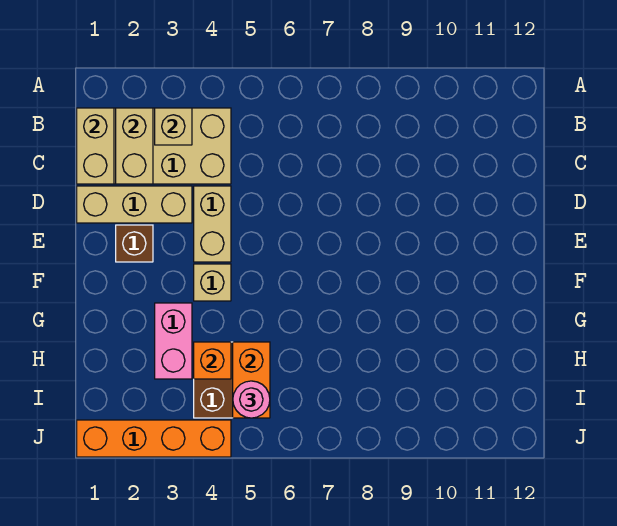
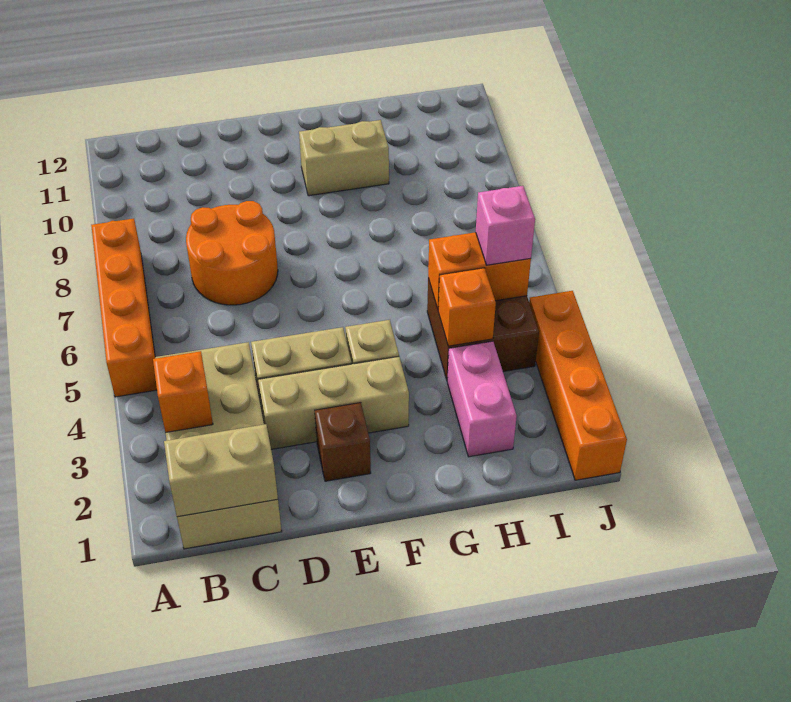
none -> orange brick A5:A8 level 1
tan brick B2:C2 level 2 -> tan brick F10:G10 level 1
tan brick B3 level 2 -> orange brick B3 level 2
none -> orange round brick C7:D8 level 1
tan brick D1:D3 level 1 -> tan brick D3:F3 level 1
pink brick G3:H3 level 1 -> pink brick H2:H3 level 1
pink round brick I5 level 3 -> pink brick I5 level 3

